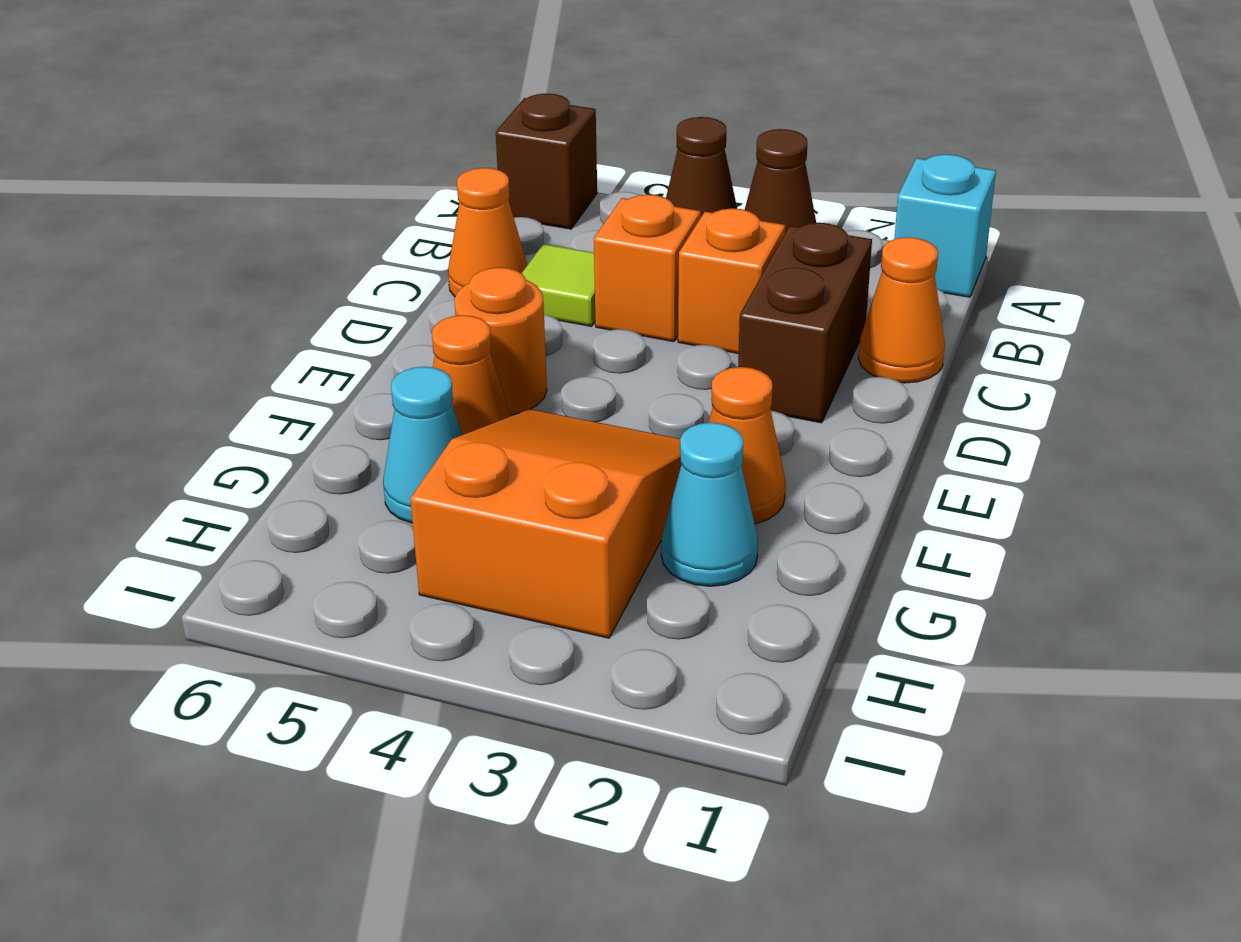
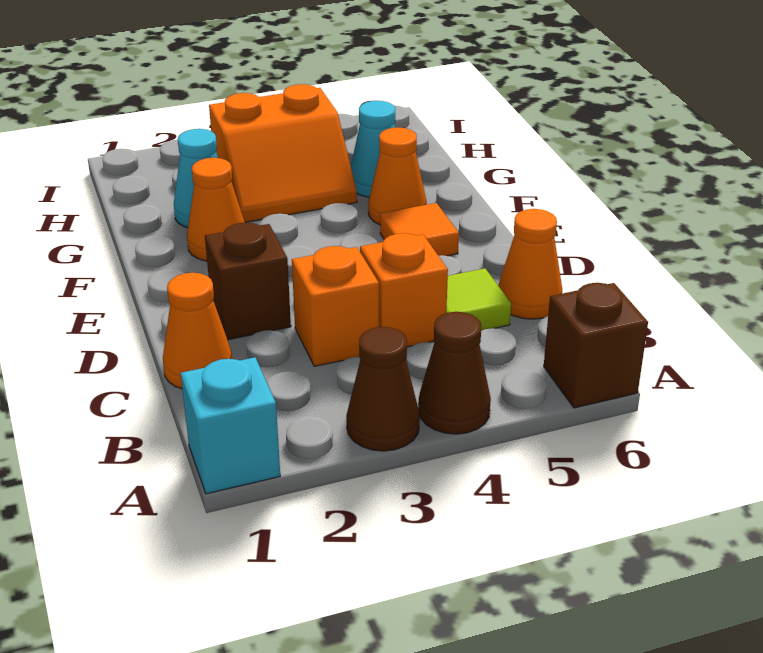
brown brick C2:D2 level 1 -> brown brick D2 level 1
orange round brick E5 level 1 -> orange tile E5 level 1
orange slope F3:H4 level 1 top H -> orange slope G3:H4 level 1 top H

